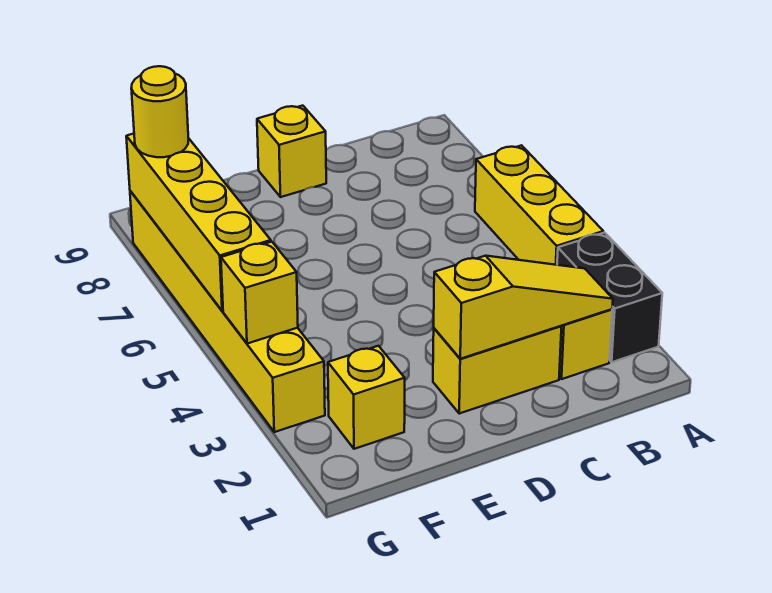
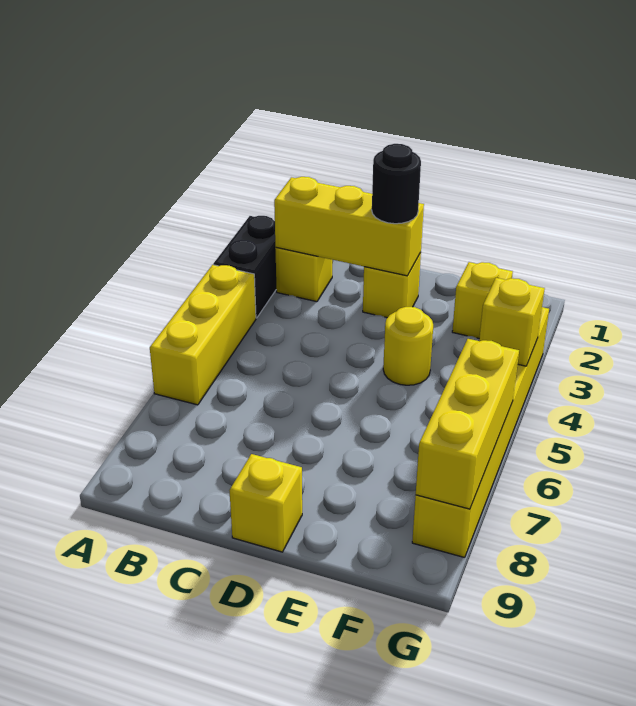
yellow slope B2:D2 level 2 top D -> yellow brick B2:D2 level 2
yellow brick C2:D2 level 1 -> yellow brick D2 level 1
none -> black round brick D2 level 3
yellow brick G5:G8 level 2 -> yellow brick G6:G8 level 2
yellow round brick G8 level 3 -> yellow round brick E4 level 1

